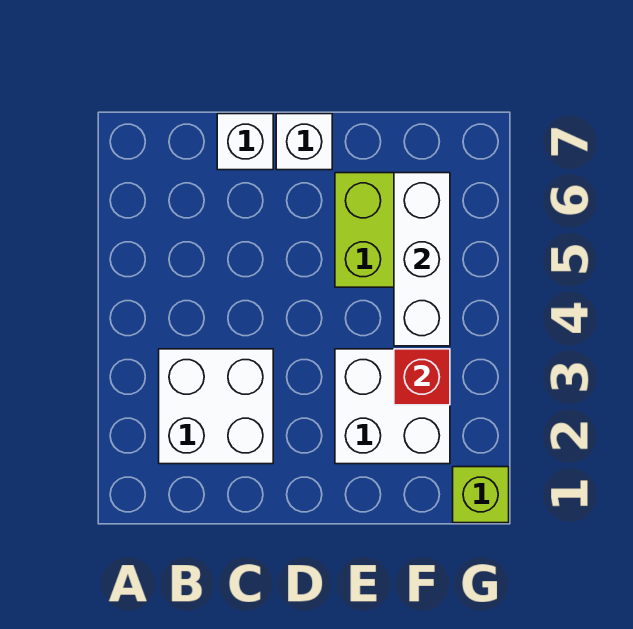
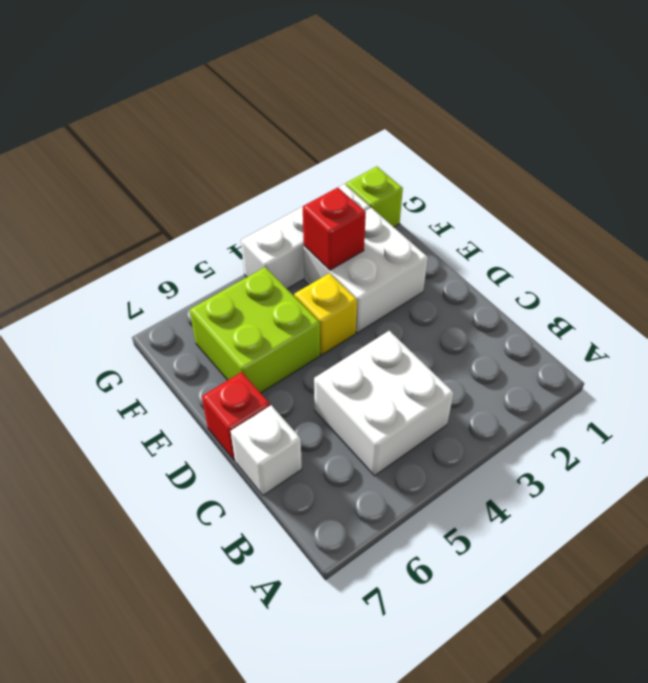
white brick B2:C3 level 1 -> white brick B4:C5 level 1
white brick D7 level 1 -> red brick D7 level 1
none -> yellow brick E4 level 1
white brick F4:F6 level 2 -> white brick G2:G4 level 1

